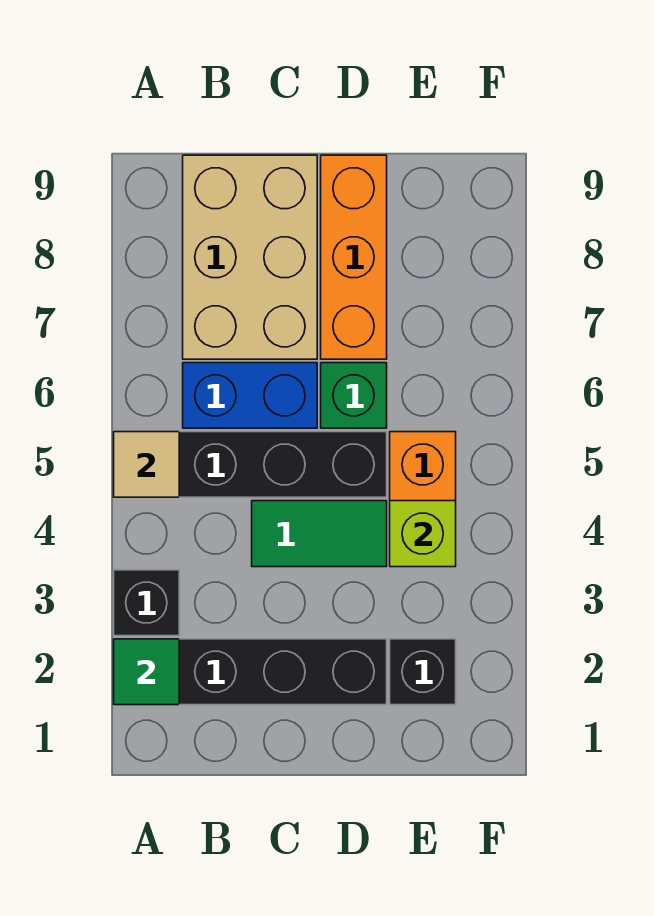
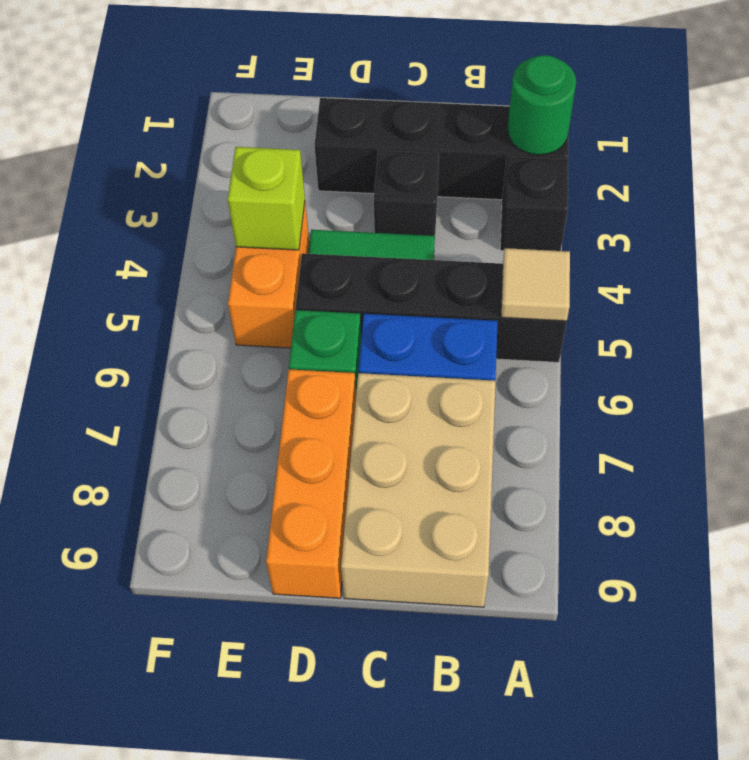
green tile A2 level 2 -> green round brick A2 level 2
black brick E2 level 1 -> black brick C3 level 1

